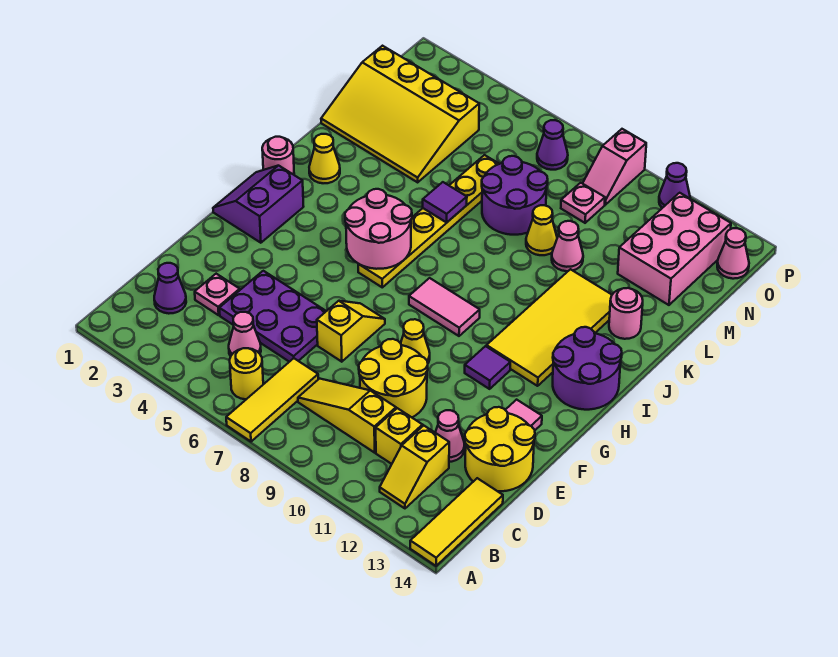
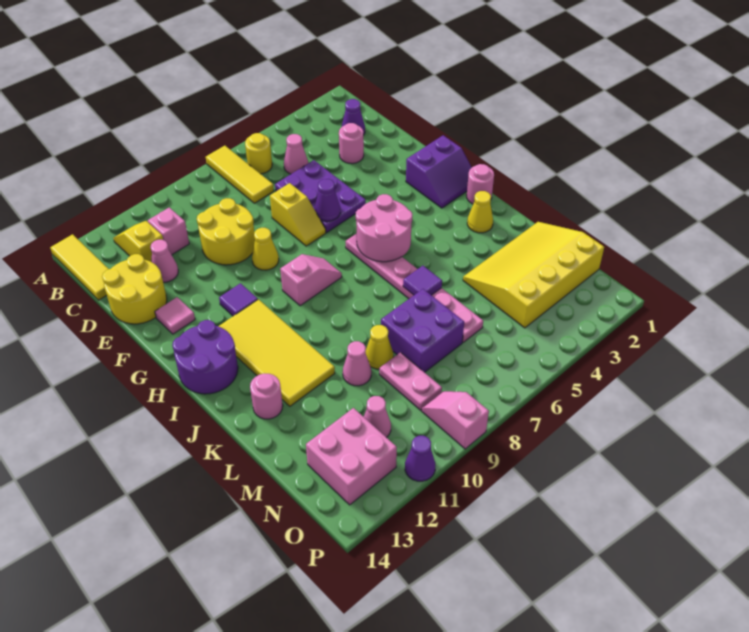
yellow slope C8:C10 level 1 top 10 -> none
yellow brick C11 level 1 -> pink brick C11 level 1
pink plate D3 level 1 -> pink round brick D3 level 1
purple plate D4:E6 level 1 -> purple plate D5:F6 level 1
purple slope G1:H2 level 1 top 2 -> purple slope G1:H2 level 1 top G
yellow plate H6:M6 level 1 -> pink plate H6:M6 level 1
pink tile H8:H9 level 1 -> pink slope H8:H9 level 1 top 9
purple round brick L7:M8 level 1 -> purple brick L7:M8 level 1
pink brick M12:O13 level 1 -> pink brick N12:O13 level 1
pink plate N9 level 1 -> pink plate M9:N9 level 1
purple cone O7 level 1 -> purple cone F6 level 2
pink cone O14 level 1 -> pink cone N11 level 1

